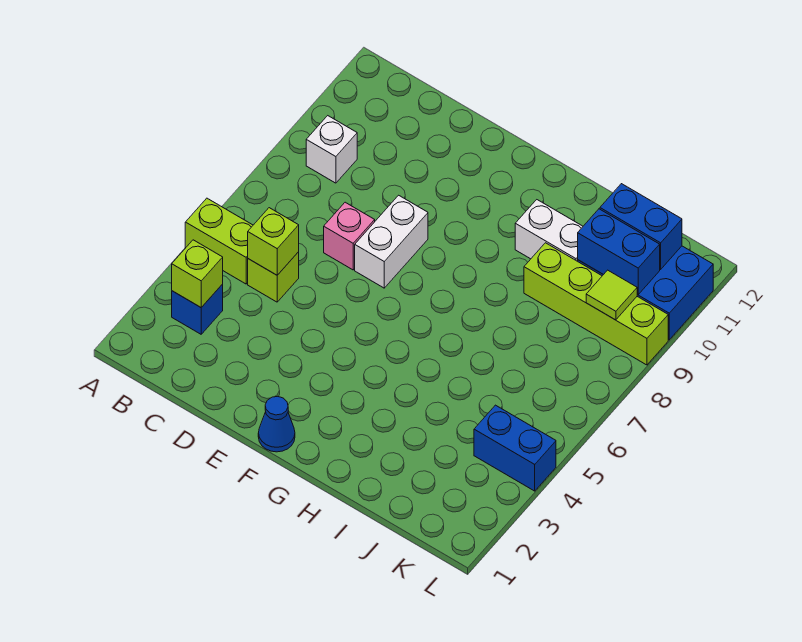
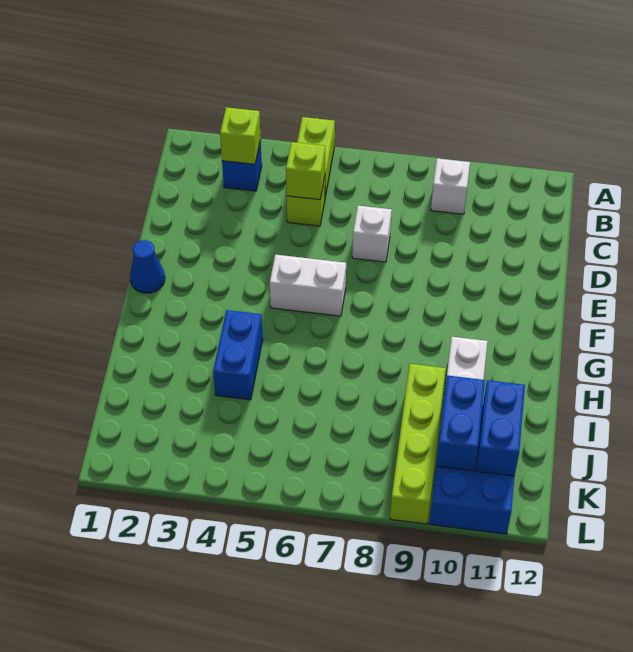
pink brick D7 level 1 -> white brick D7 level 1
white brick E7:E8 level 1 -> white brick F5:F6 level 1
blue brick K4:L4 level 1 -> blue brick H4:I4 level 1
lime tile K9 level 2 -> none

